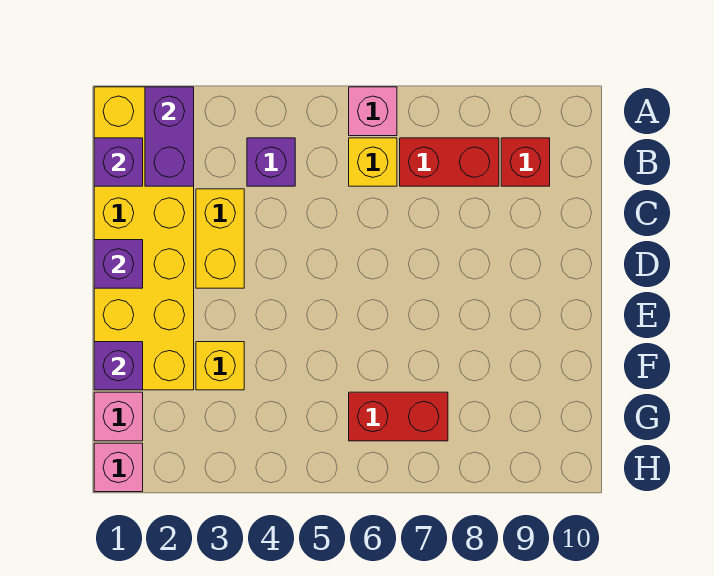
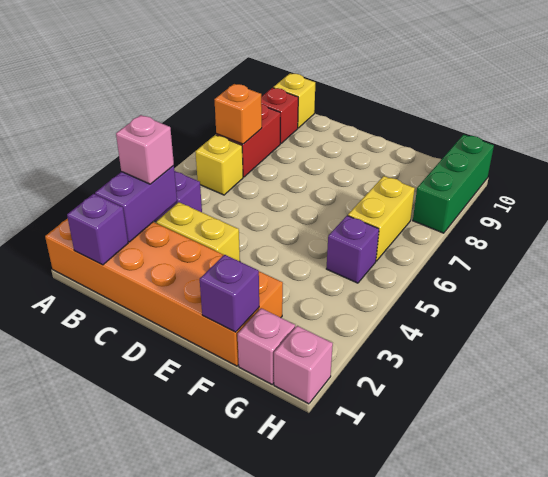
yellow brick A1:F2 level 1 -> orange brick A1:F2 level 1
purple brick A2:B2 level 2 -> purple brick B2:B3 level 2
pink brick A6 level 1 -> pink brick B3 level 3
none -> orange brick B7 level 2
purple brick D1 level 2 -> purple brick G5 level 1
yellow brick F3 level 1 -> yellow brick B10 level 1
red brick G6:G7 level 1 -> yellow brick G6:G7 level 1
none -> green brick H8:H10 level 1

